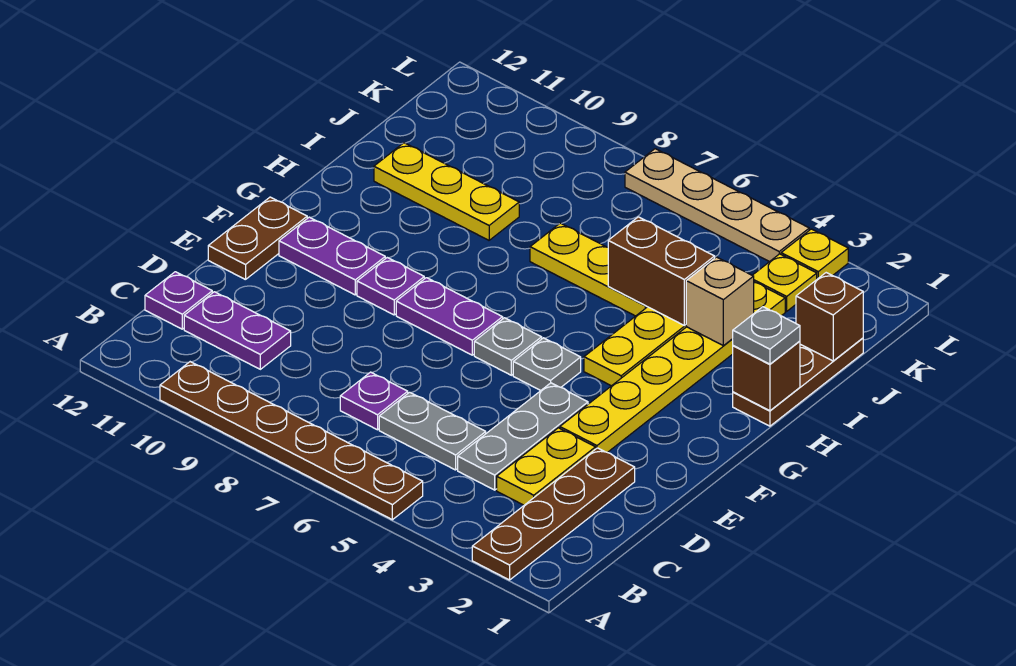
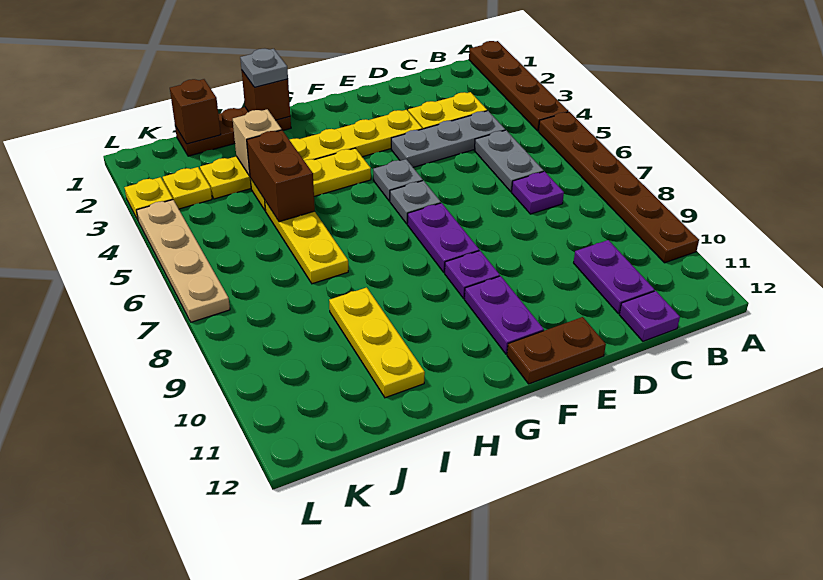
brown plate A2:D2 level 1 -> brown plate A1:A4 level 1

